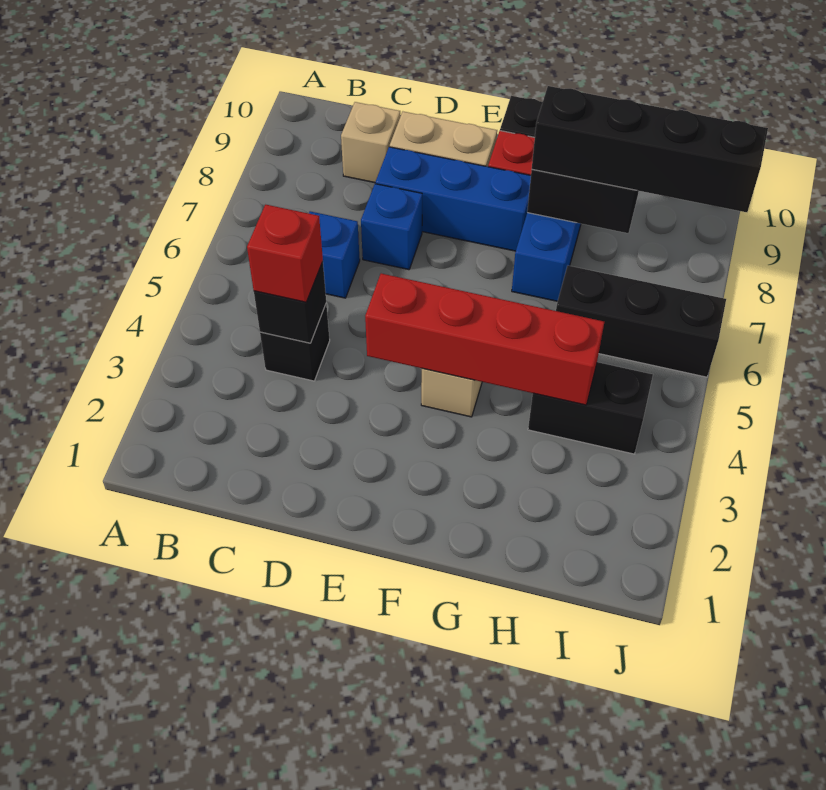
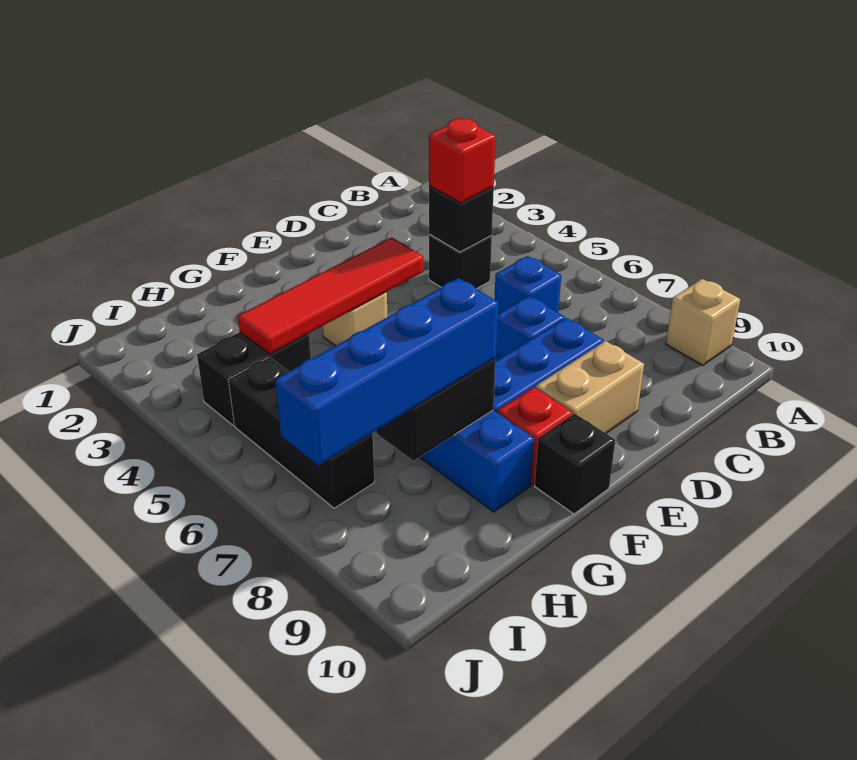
tan brick C9 level 1 -> tan brick A9 level 1
red brick E4:H4 level 2 -> red tile E4:H4 level 2
black brick G8:J8 level 3 -> blue brick G8:J8 level 3
black brick H6:J6 level 1 -> black brick I5:I7 level 1

